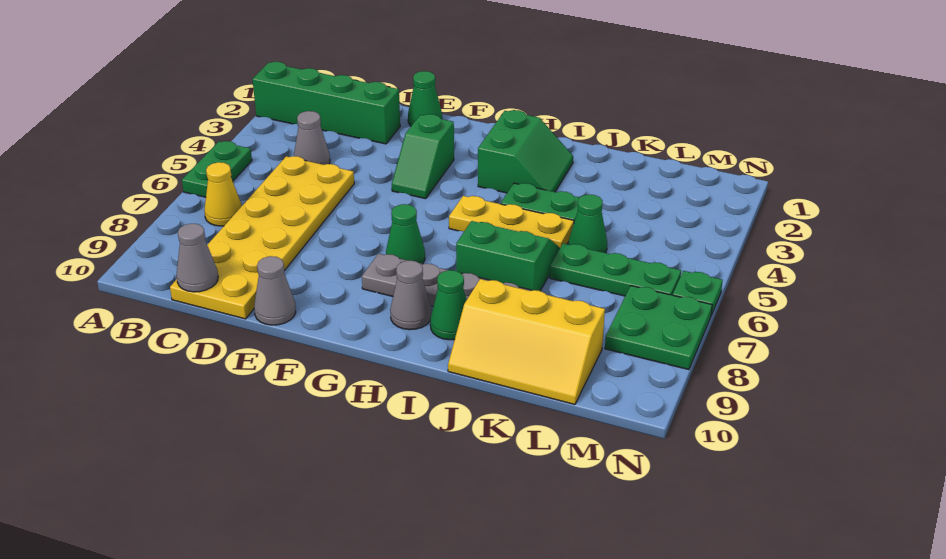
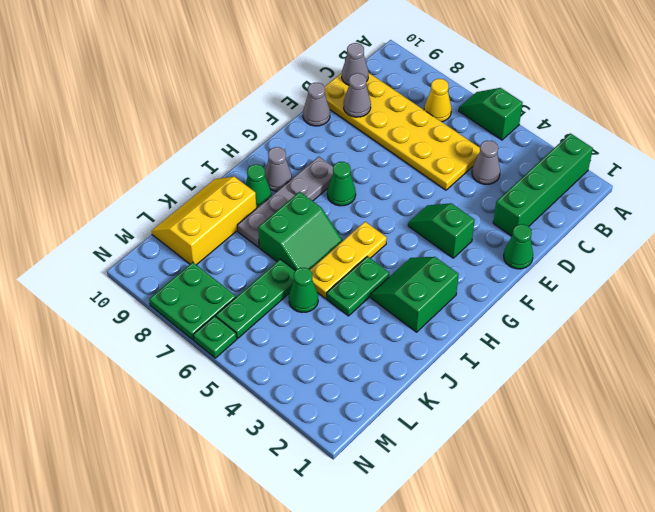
green plate A5:A6 level 1 -> green slope A5:A6 level 1 top 5
none -> grey cone D9 level 2
green slope H2:I3 level 1 top H -> green slope H2:I3 level 1 top 2

